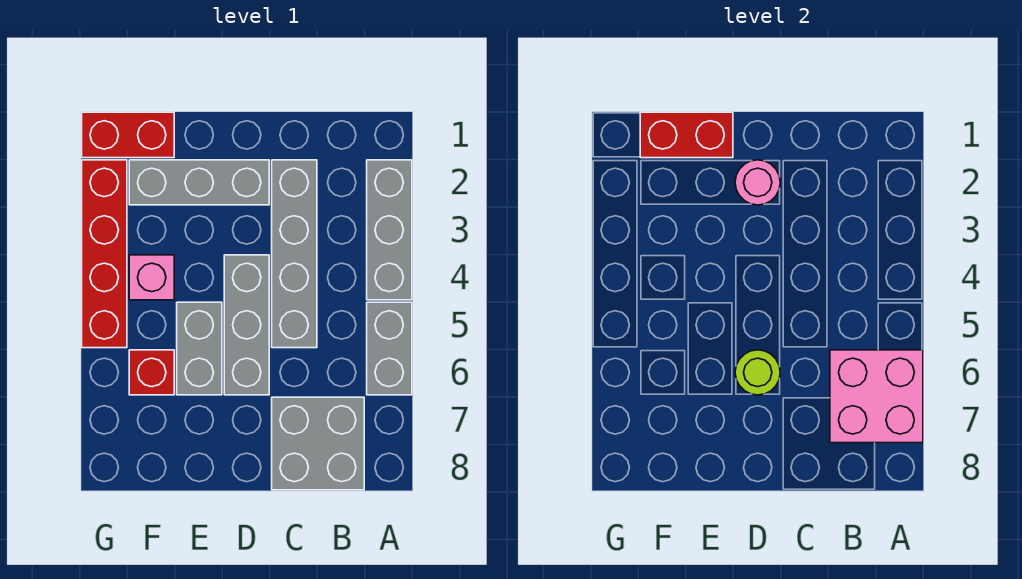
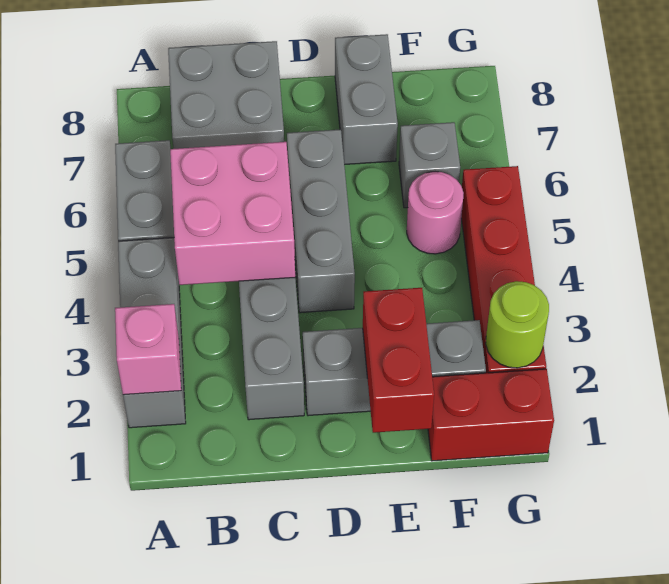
pink brick A6:B7 level 2 -> pink brick B4:C5 level 2
pink round brick D2 level 2 -> pink round brick F5 level 1
lime round brick D6 level 2 -> lime round brick G2 level 2
red brick E1:F1 level 2 -> red brick E1:E2 level 2
grey brick E5:E6 level 1 -> grey brick E7:E8 level 1
pink brick F4 level 1 -> pink brick A2 level 2
red brick F6 level 1 -> grey brick F6 level 1

